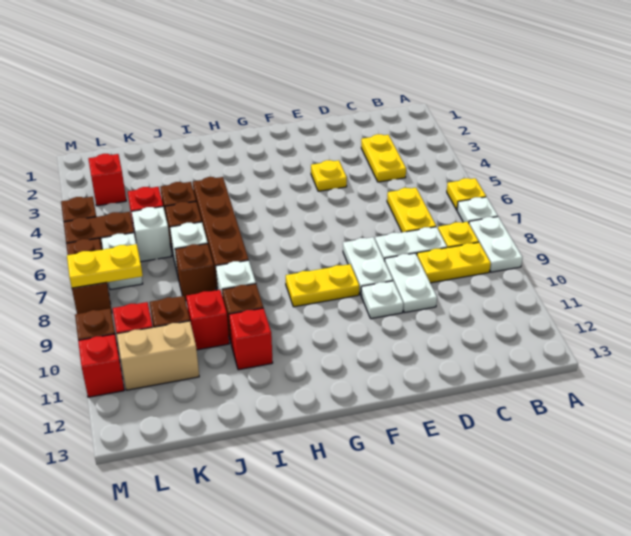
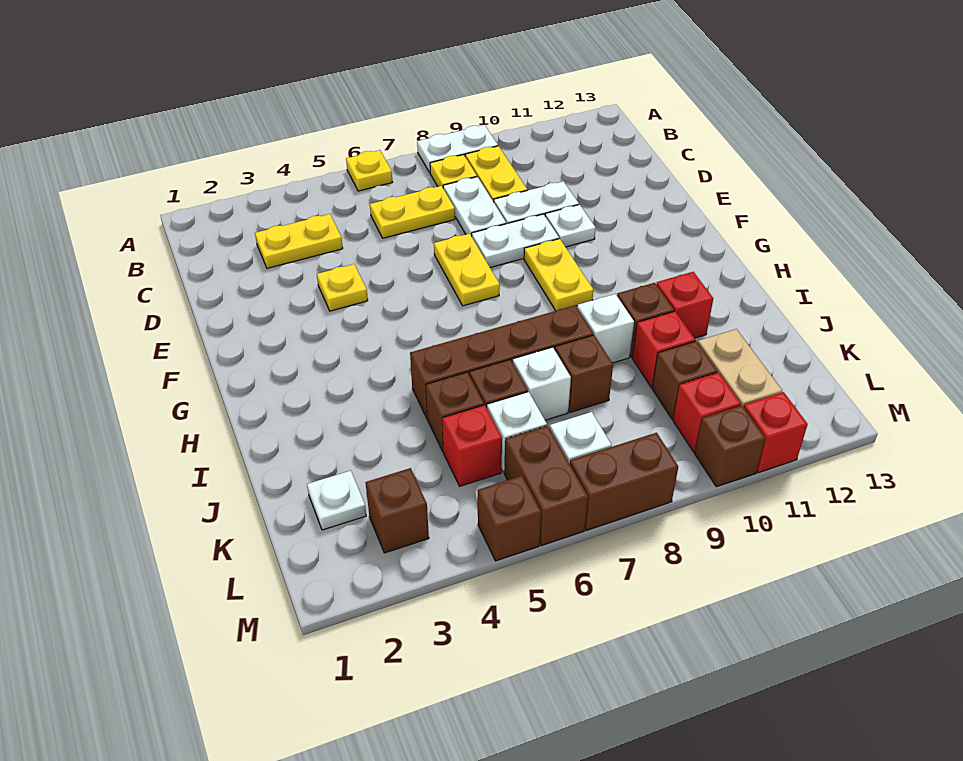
white plate A7 level 1 -> white plate K2 level 1
red brick L3 level 1 -> brown brick L3 level 1
yellow plate L8:M8 level 2 -> yellow plate E7:F7 level 1

